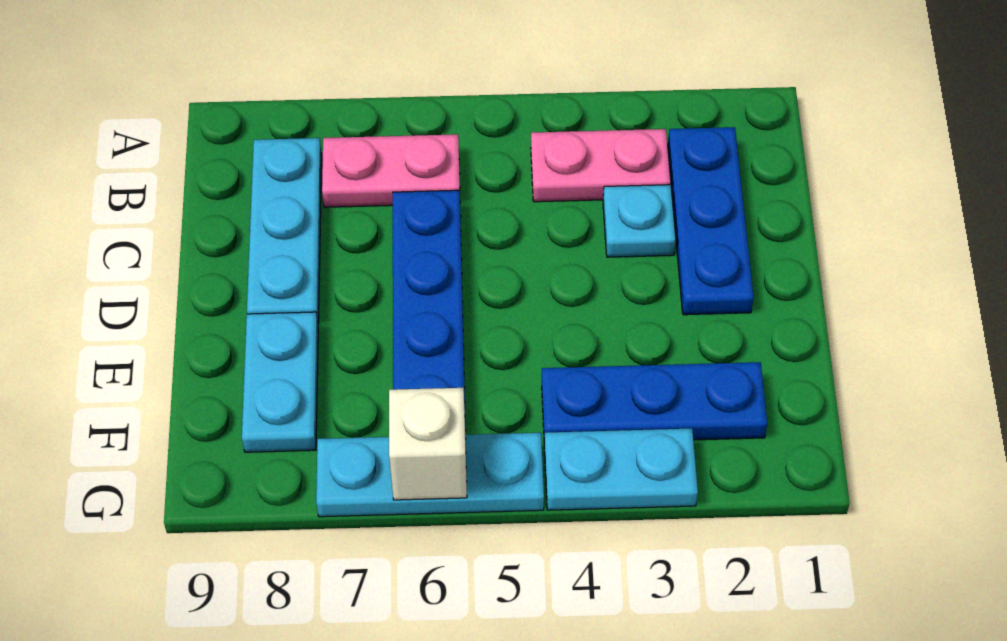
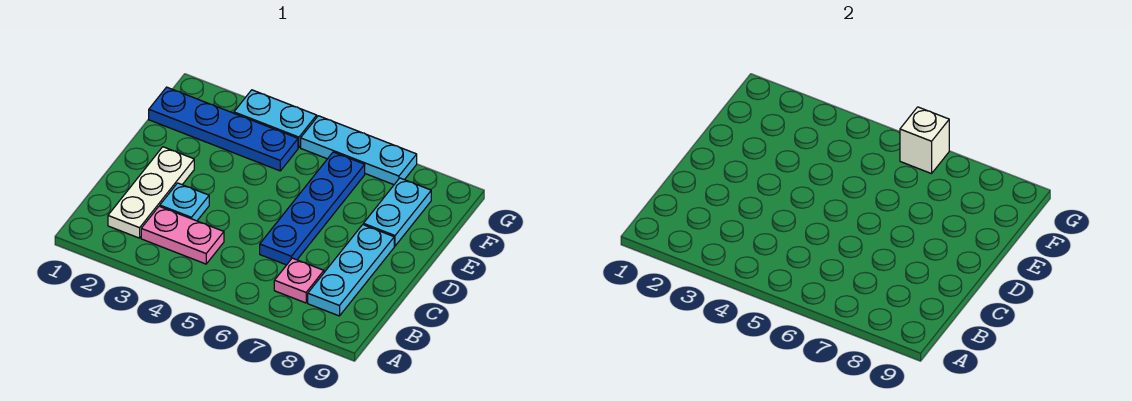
blue plate B2:D2 level 1 -> white plate B2:D2 level 1
pink plate B6:B7 level 1 -> pink plate B7 level 1
blue plate F2:F4 level 1 -> blue plate F1:F4 level 1

